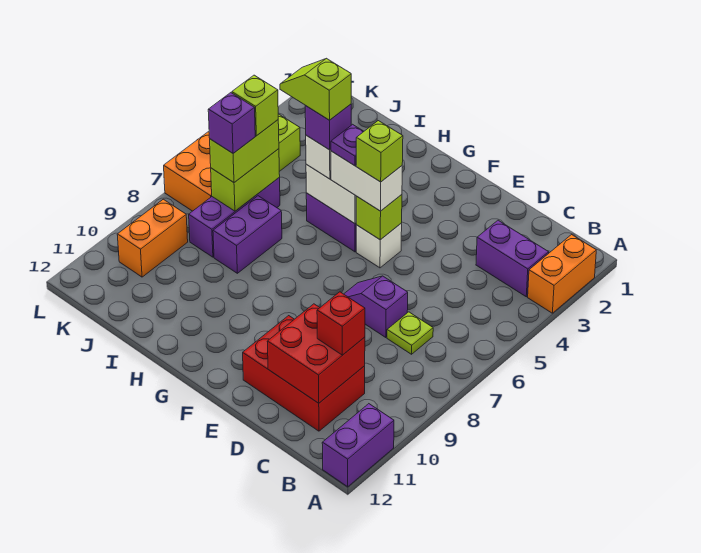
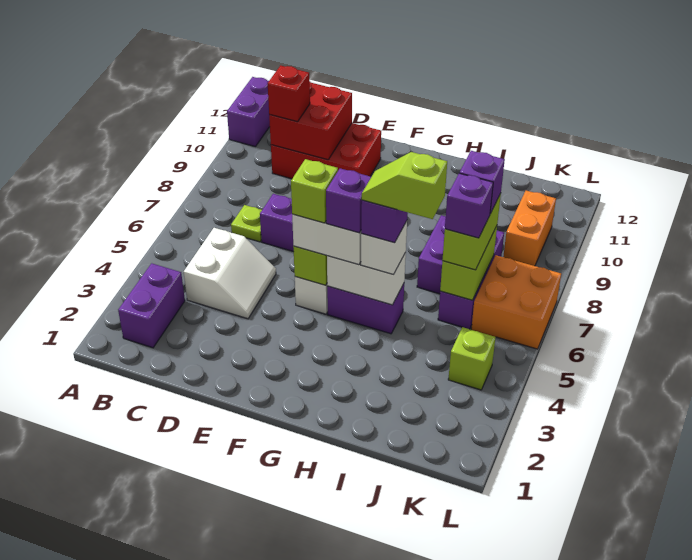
orange brick A2:A3 level 1 -> none
purple brick B3:C3 level 1 -> purple brick B2:B3 level 1
none -> white slope C4:D5 level 1 top C
purple plate G5 level 4 -> purple brick G5 level 4
lime slope H5:I5 level 5 top H -> lime slope H5:I5 level 5 top I
lime brick J6 level 4 -> purple brick J6 level 4

